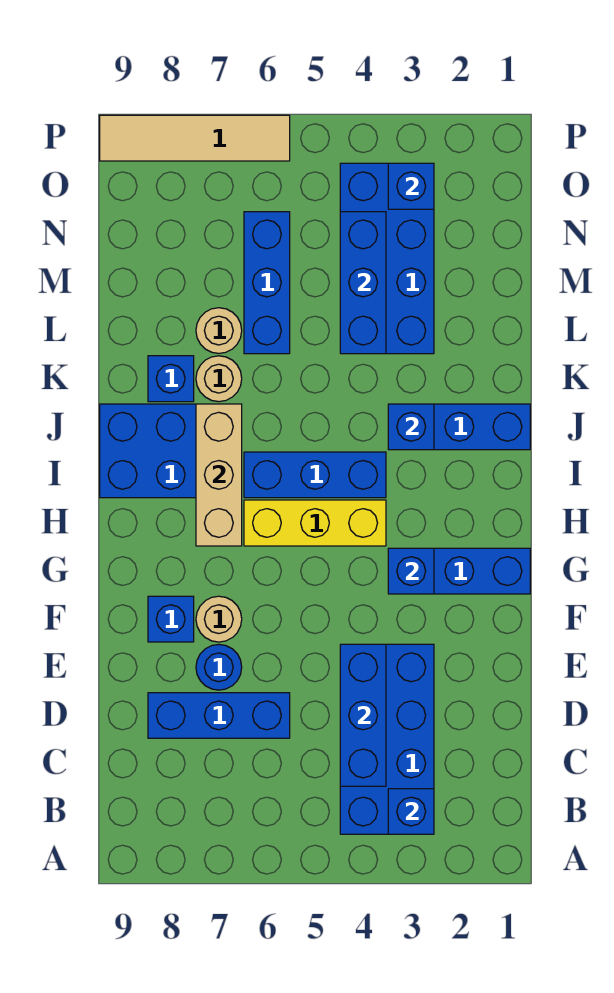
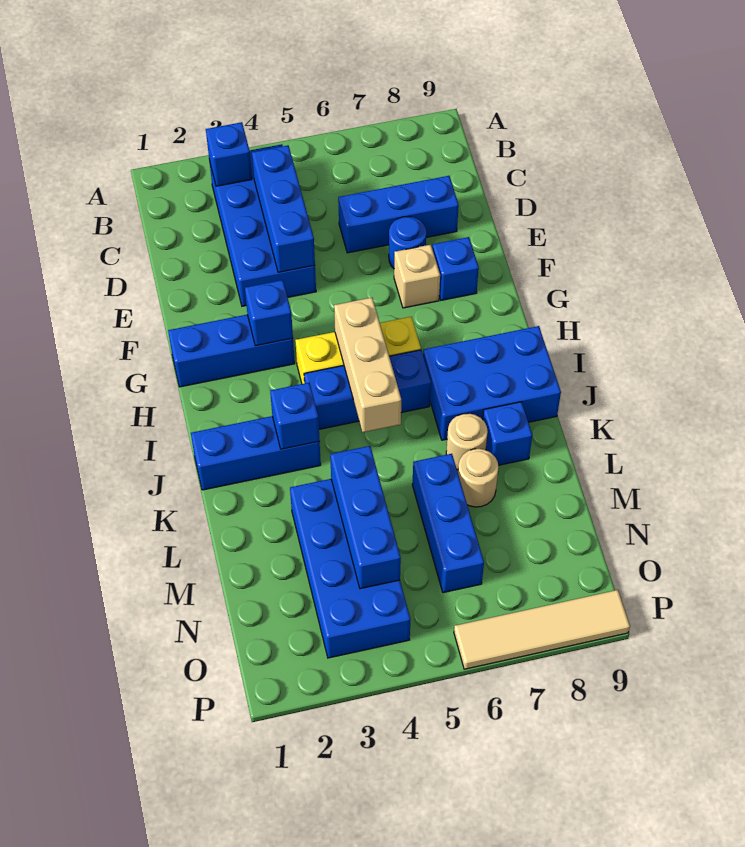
tan round brick F7 level 1 -> tan brick F7 level 1
tan brick H7:J7 level 2 -> tan brick H5:J5 level 2
blue brick O3 level 2 -> none

